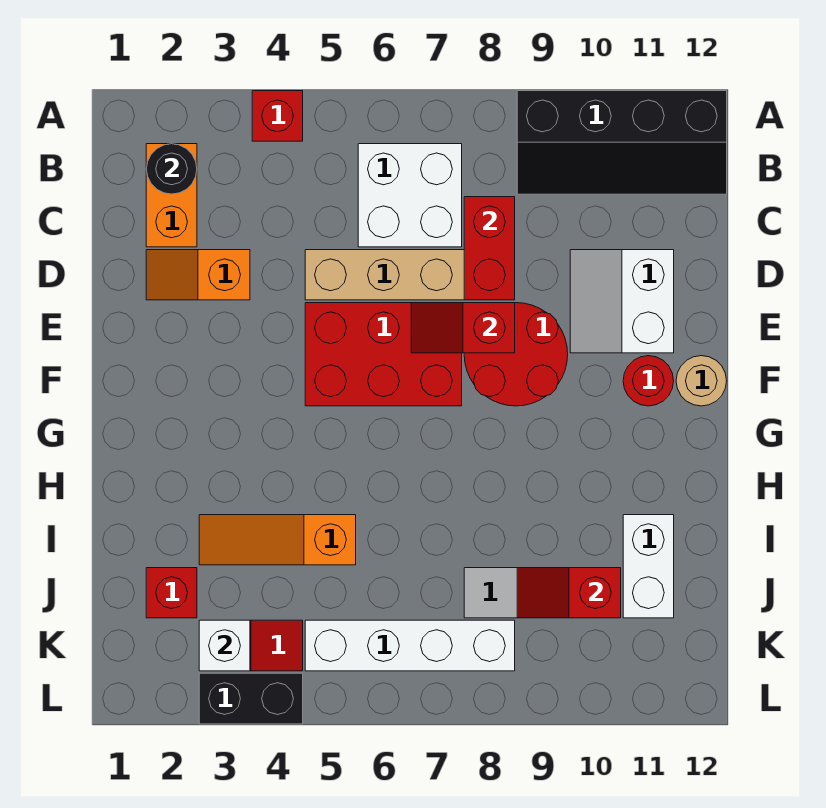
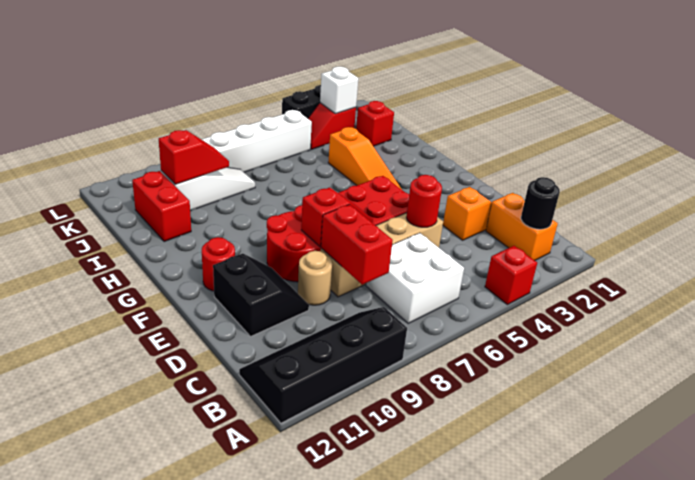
none -> red round brick D5 level 2
white slope D10:E11 level 1 top 11 -> black slope D10:E11 level 1 top 11
tan round brick F12 level 1 -> tan round brick D9 level 1
orange slope I3:I5 level 1 top 5 -> orange slope G4:I4 level 1 top I
white brick I11:J11 level 1 -> red brick I11:J11 level 1

